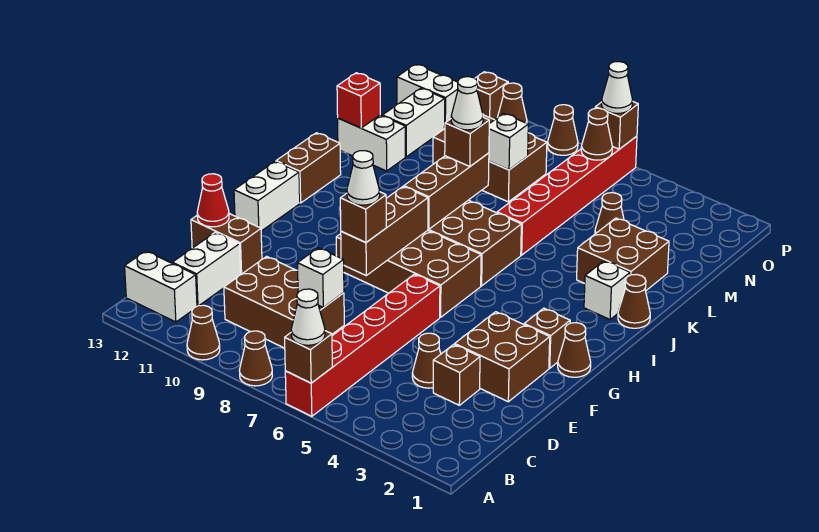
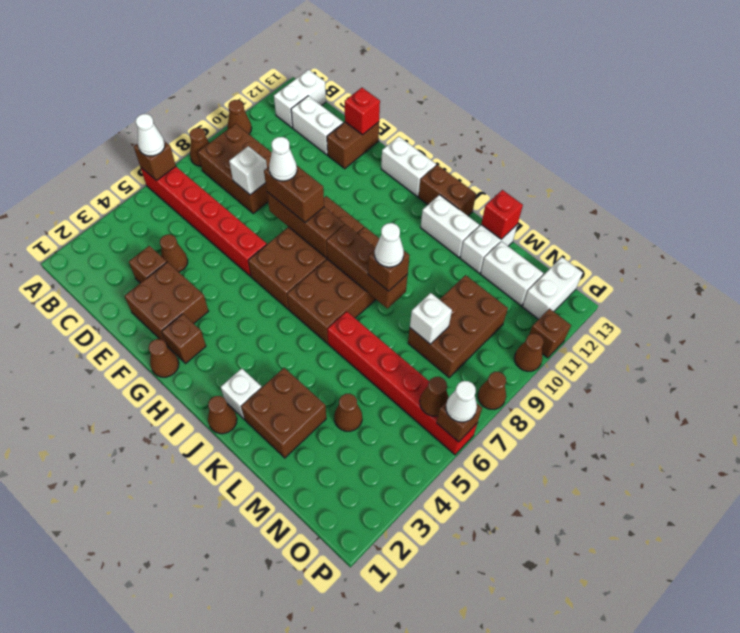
brown brick C8:D10 level 1 -> brown brick B8:D9 level 1
red cone E13 level 2 -> red brick E13 level 2
brown brick F8 level 3 -> brown brick F8:G8 level 3
none -> white brick J12:K12 level 1

